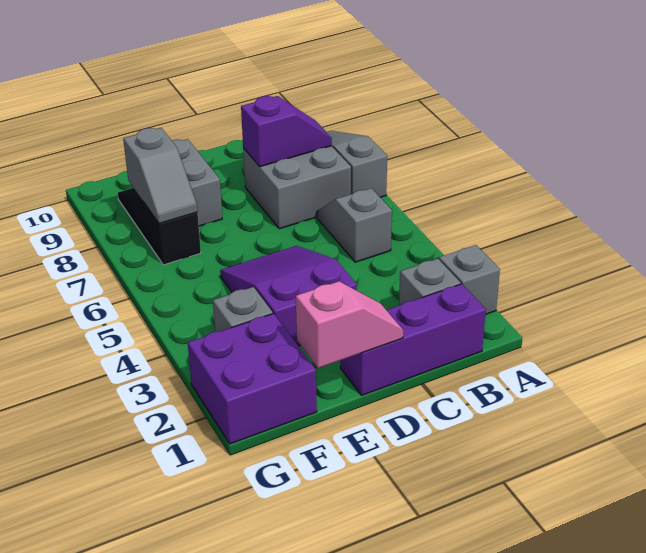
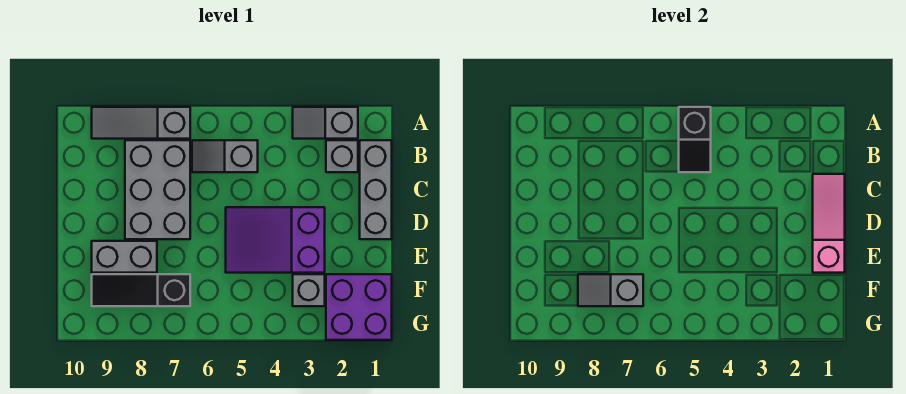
none -> black slope A5:B5 level 2 top A
purple brick B1:D1 level 1 -> grey brick B1:D1 level 1
grey brick B7:C8 level 1 -> grey brick B7:D8 level 1
purple slope B8:C8 level 2 top C -> none
pink slope D1:E1 level 2 top E -> pink slope C1:E1 level 2 top E
grey slope F7:F8 level 2 top 8 -> grey slope F7:F8 level 2 top 7

